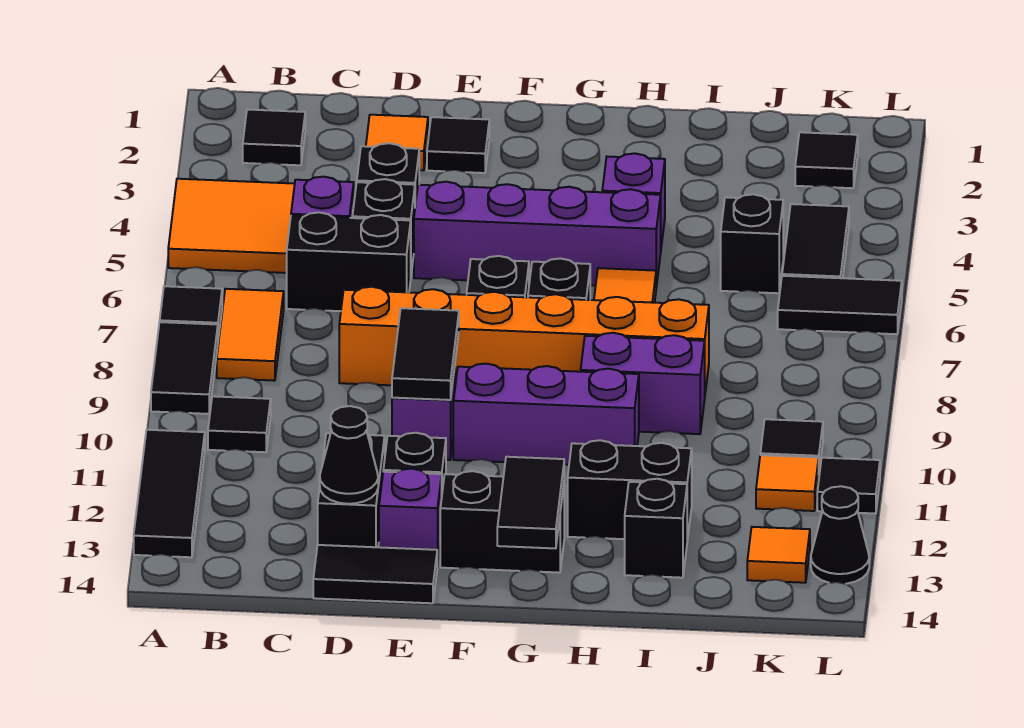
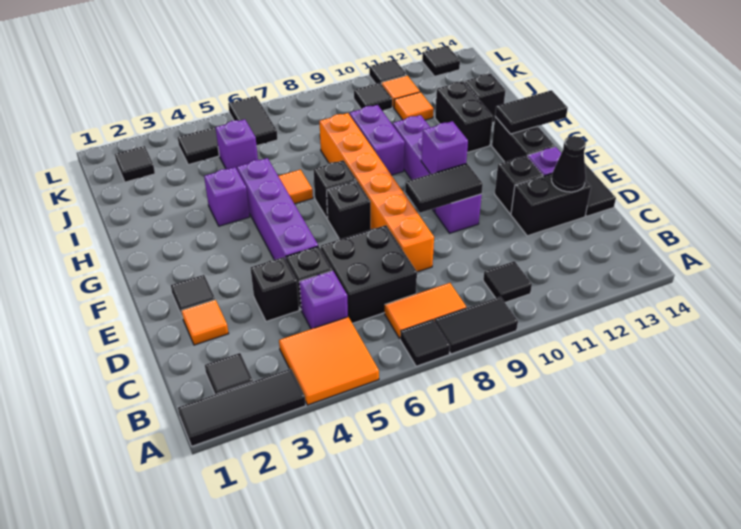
black tile A11:A13 level 1 -> black tile A1:A3 level 1
black brick C6:D6 level 1 -> black brick C6:D7 level 1
none -> purple brick F10 level 2
black brick J5 level 1 -> purple brick J5 level 1
orange tile K13 level 1 -> orange tile J11 level 1
black cone L13 level 1 -> black tile L13 level 1

